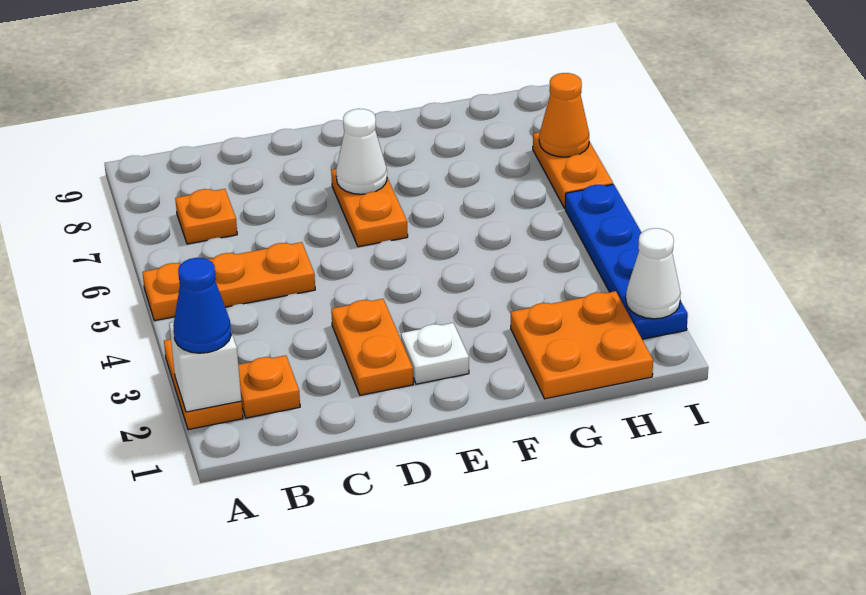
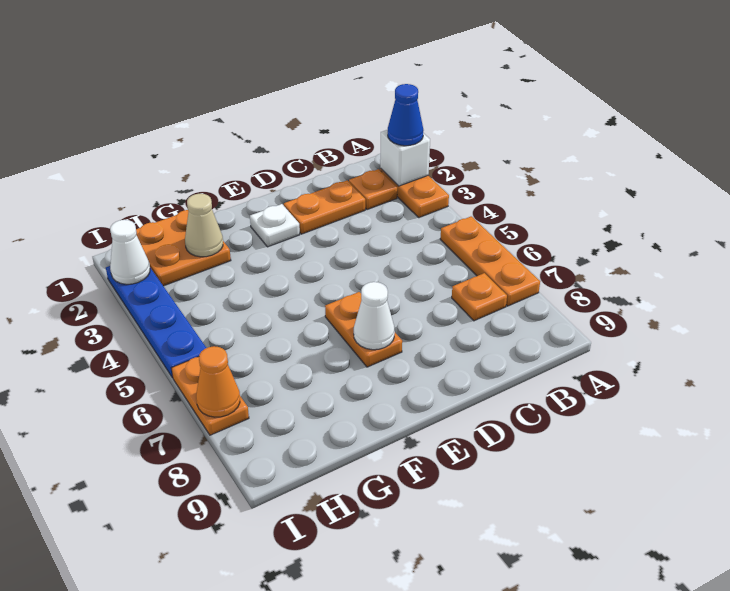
orange plate A5:C5 level 1 -> orange plate A5:A7 level 1
orange plate D2:D3 level 1 -> orange plate C2:D2 level 1
none -> tan cone G2 level 2

